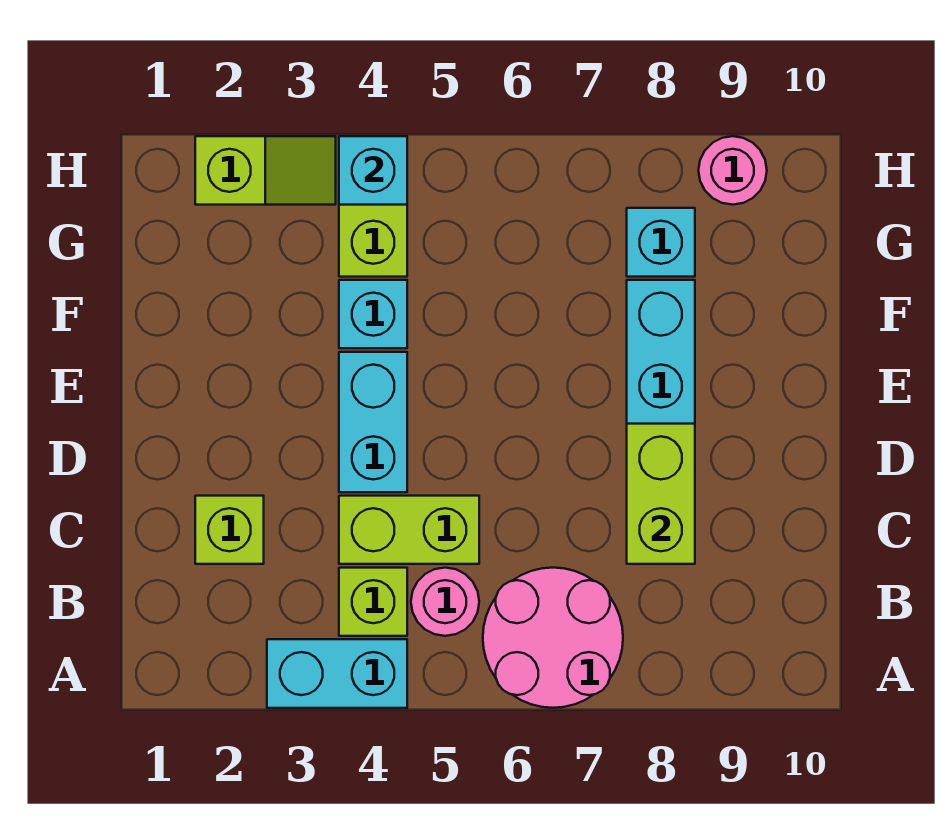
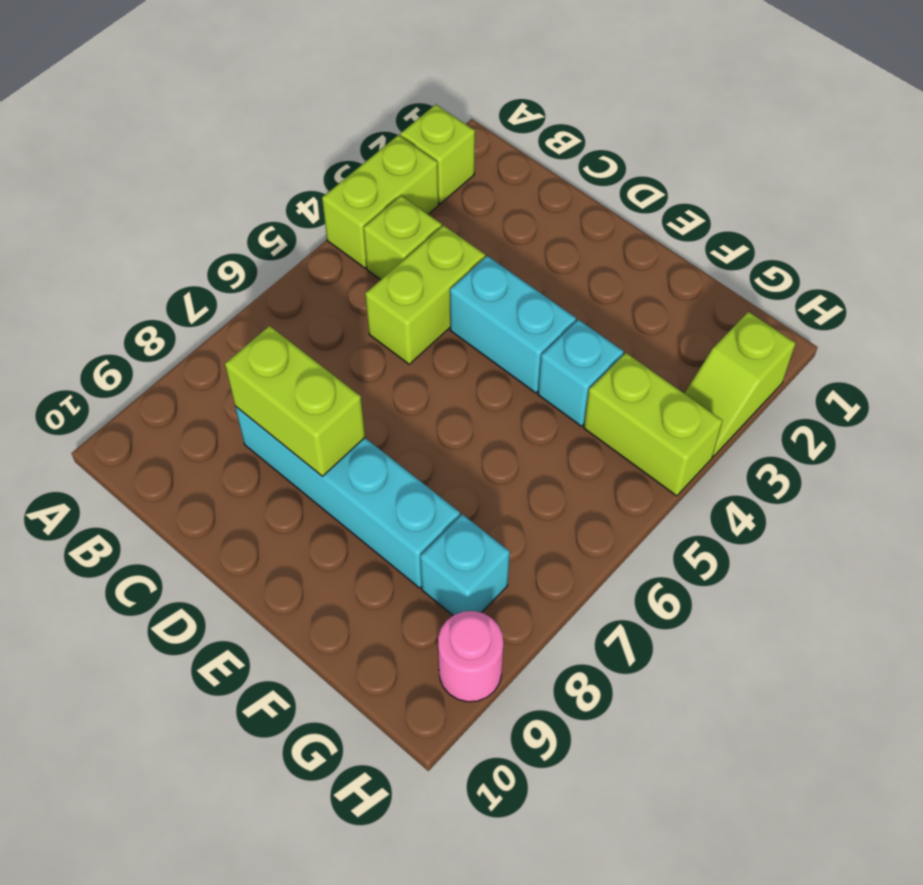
cyan brick A3:A4 level 1 -> lime brick A3:A4 level 1
pink round brick A6:B7 level 1 -> none
pink round brick B5 level 1 -> none
lime brick C2 level 1 -> lime brick A2 level 1
cyan brick H4 level 2 -> none

